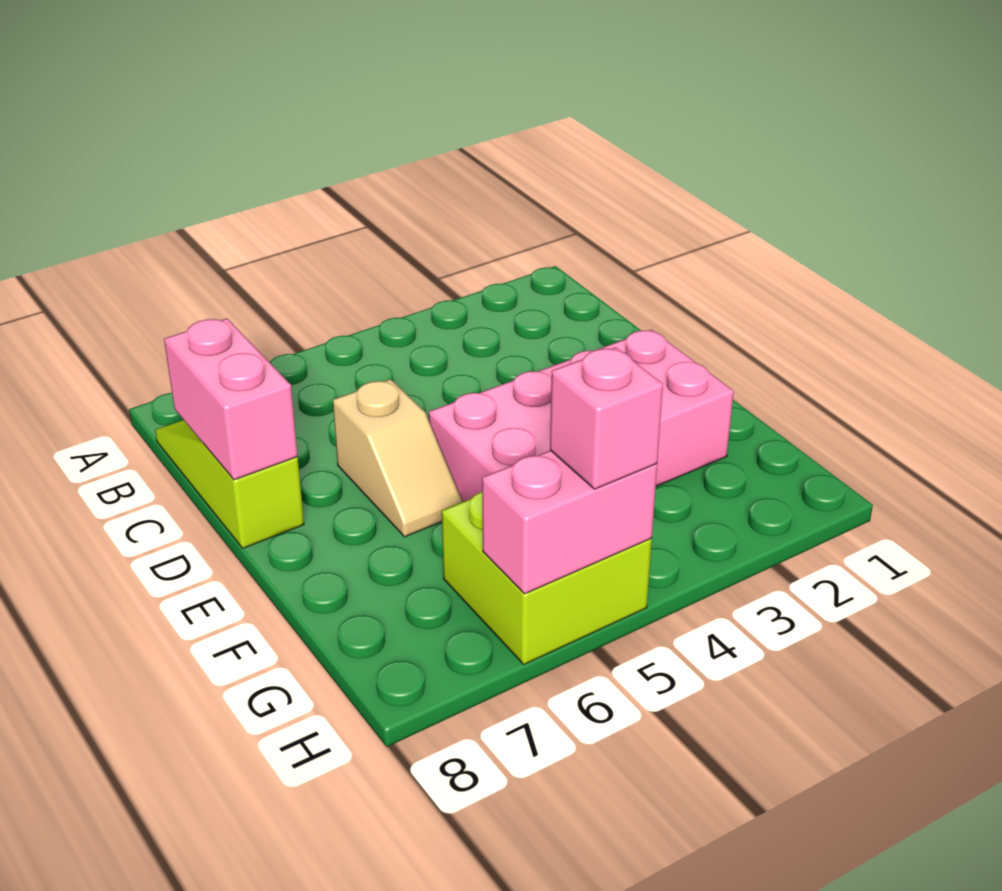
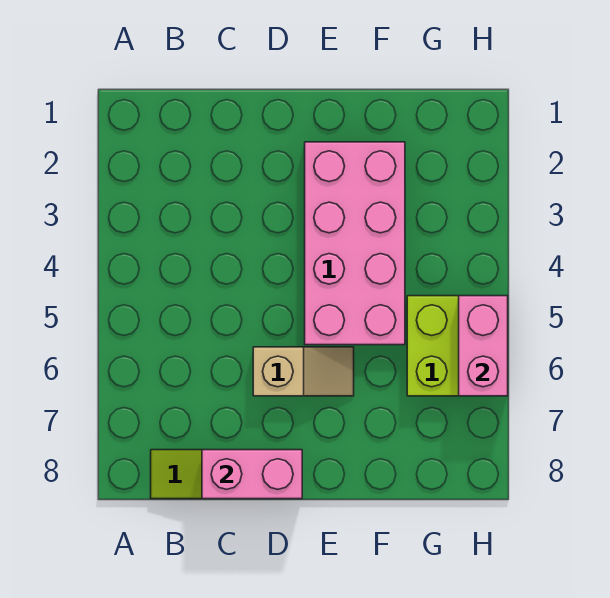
pink brick H5 level 3 -> none

